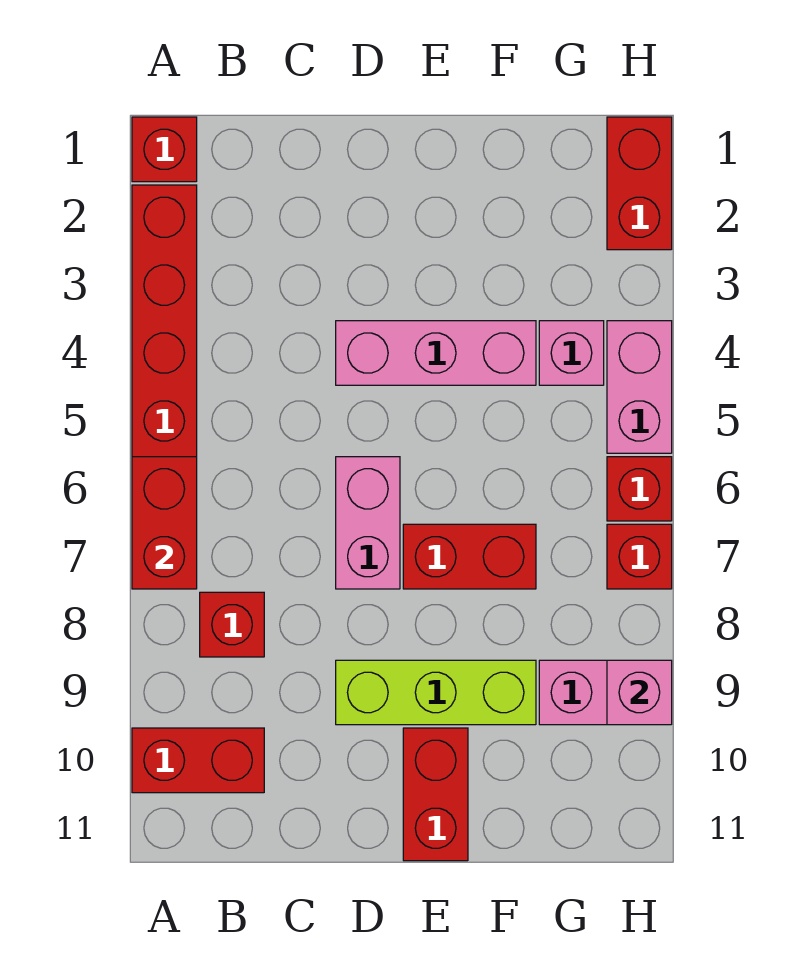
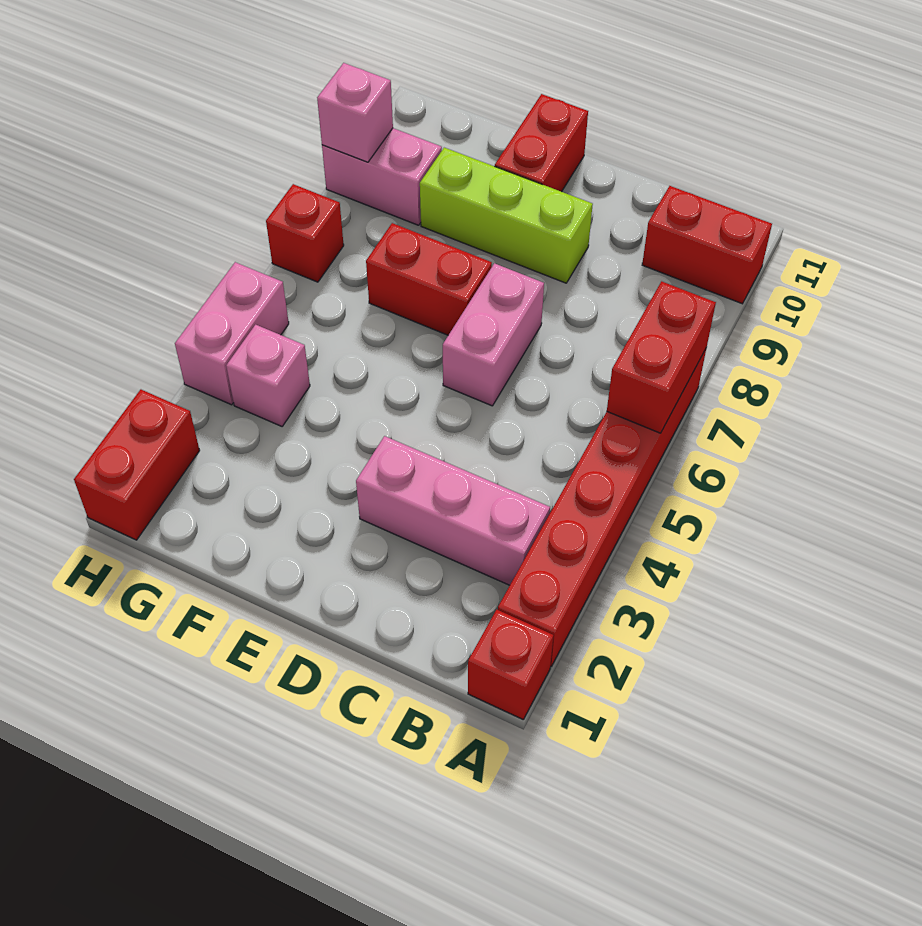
red brick B8 level 1 -> none
pink brick D4:F4 level 1 -> pink brick B3:D3 level 1
red brick H6 level 1 -> none

